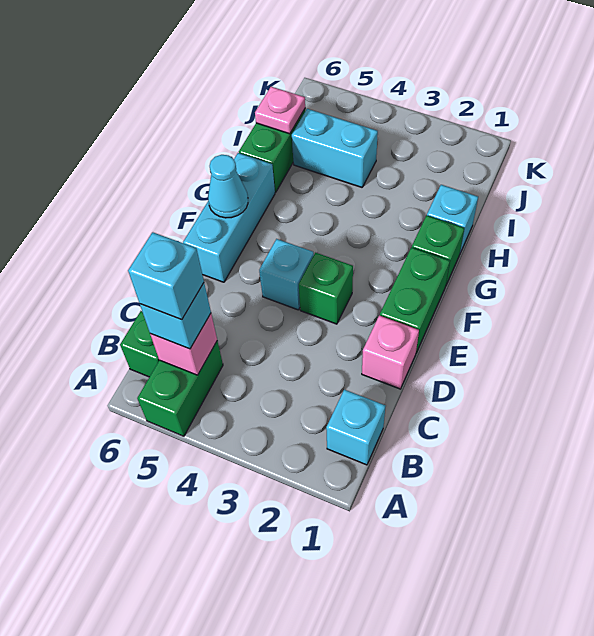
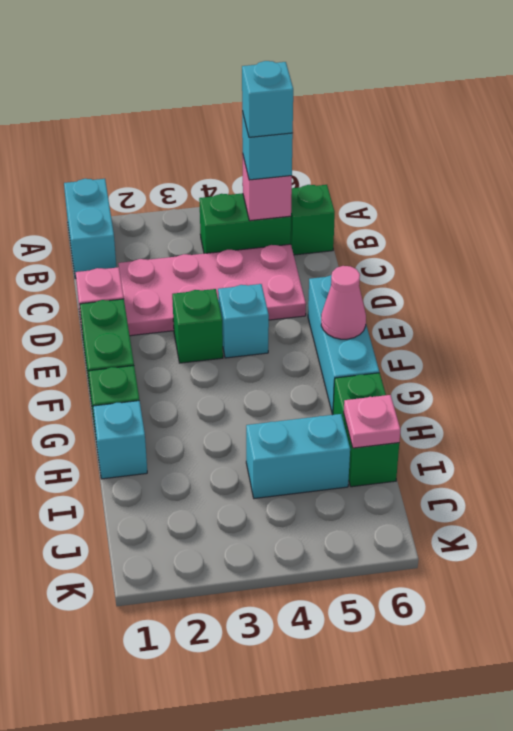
green brick A5:B5 level 1 -> green brick B4:B5 level 1
cyan brick B1 level 1 -> cyan brick A1:B1 level 1
none -> pink plate C2:D5 level 1
cyan cone F6 level 2 -> pink cone F6 level 2

